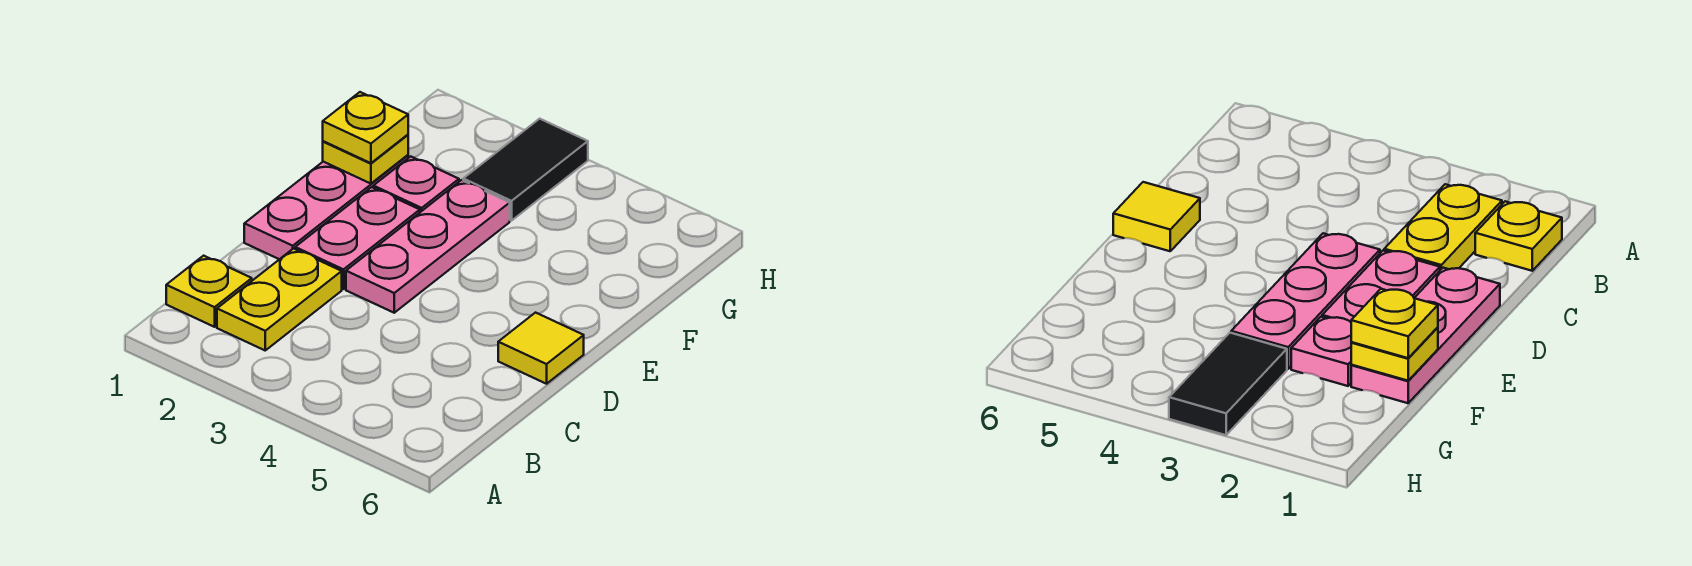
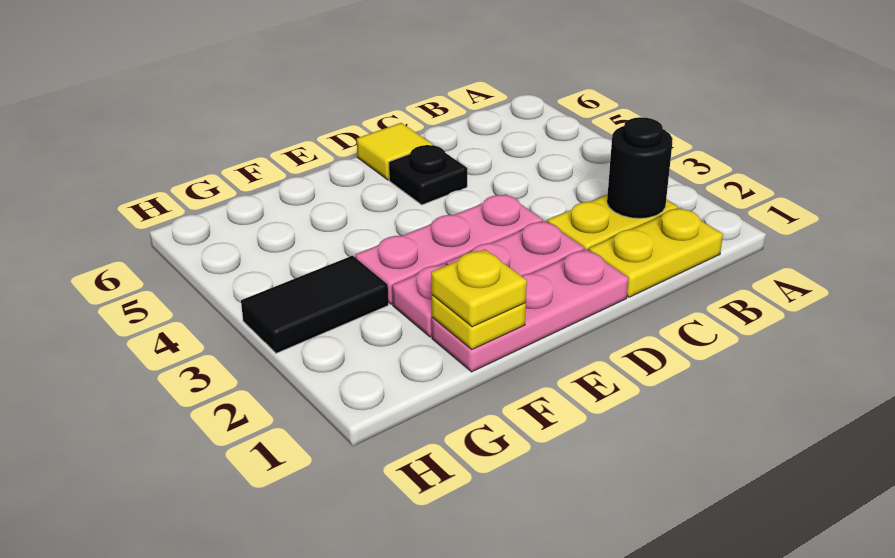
yellow plate B1 level 1 -> yellow plate B1:C1 level 1
none -> black round brick B2 level 2
none -> black plate D5 level 1

